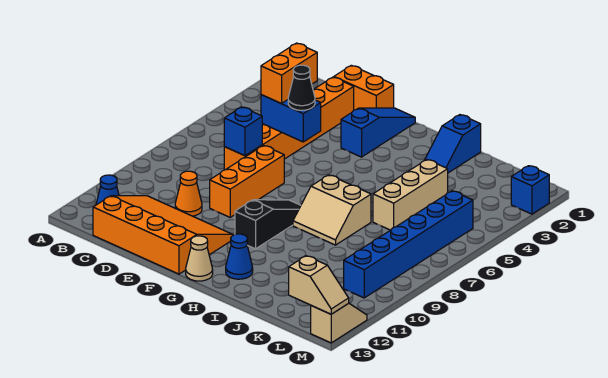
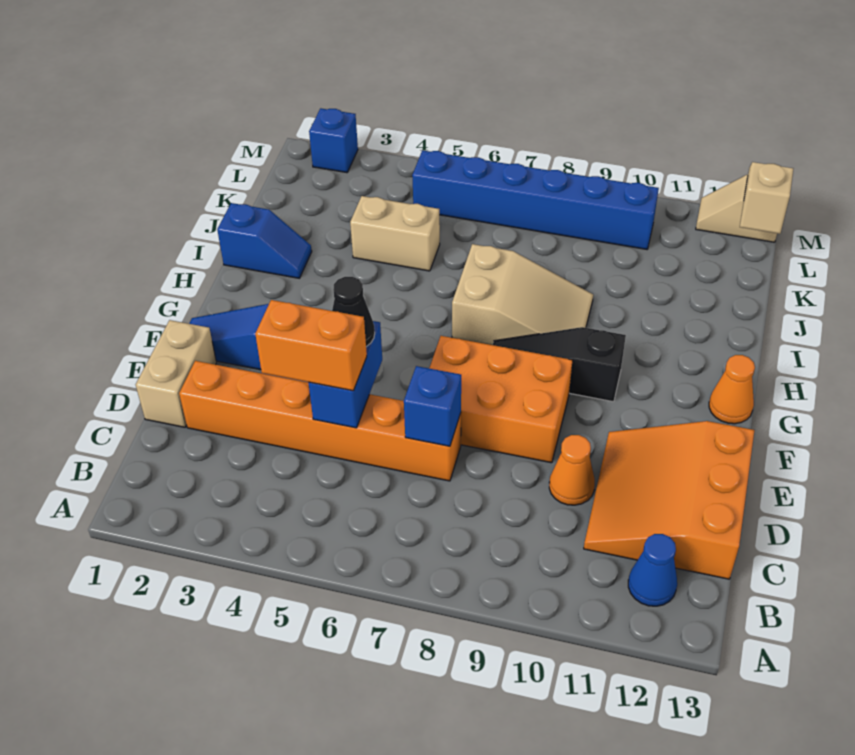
orange slope C11:F13 level 1 top 13 -> orange slope C11:E13 level 1 top 13
orange brick D1:E1 level 1 -> tan brick D1:E1 level 1
orange brick E7:E9 level 1 -> orange brick E7:F9 level 1
tan cone G13 level 1 -> orange cone G13 level 1
tan slope H7:I8 level 1 top 7 -> tan slope H7:I9 level 1 top 7
blue cone H12 level 1 -> none
tan brick J4:J6 level 1 -> tan brick J4:J5 level 1

